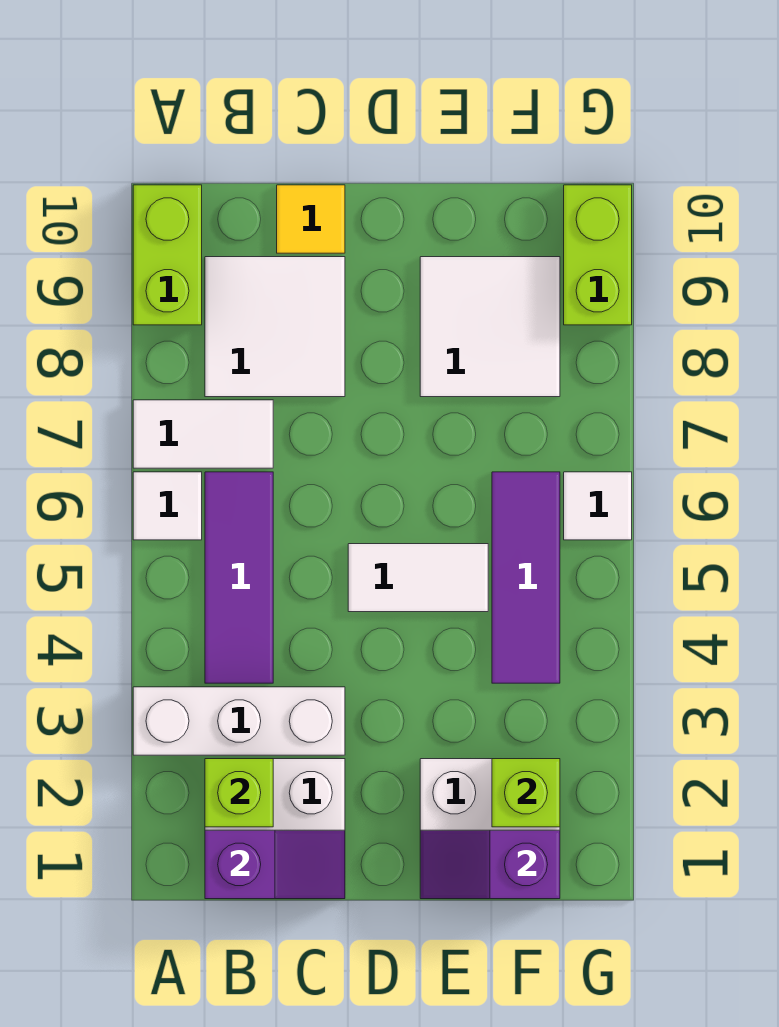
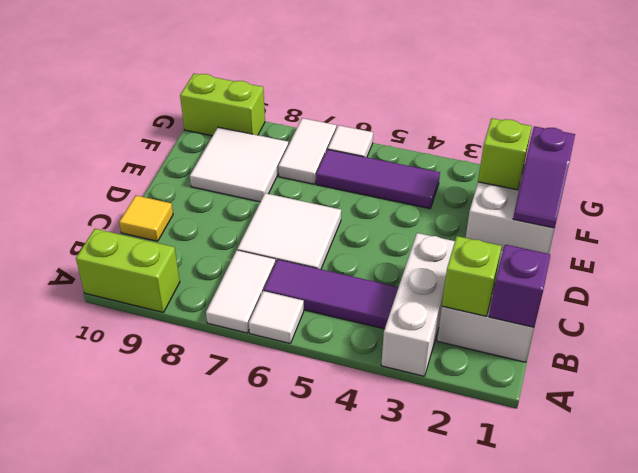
white tile B8:C9 level 1 -> white tile C6:D7 level 1
white tile D5:E5 level 1 -> white tile F7:G7 level 1

